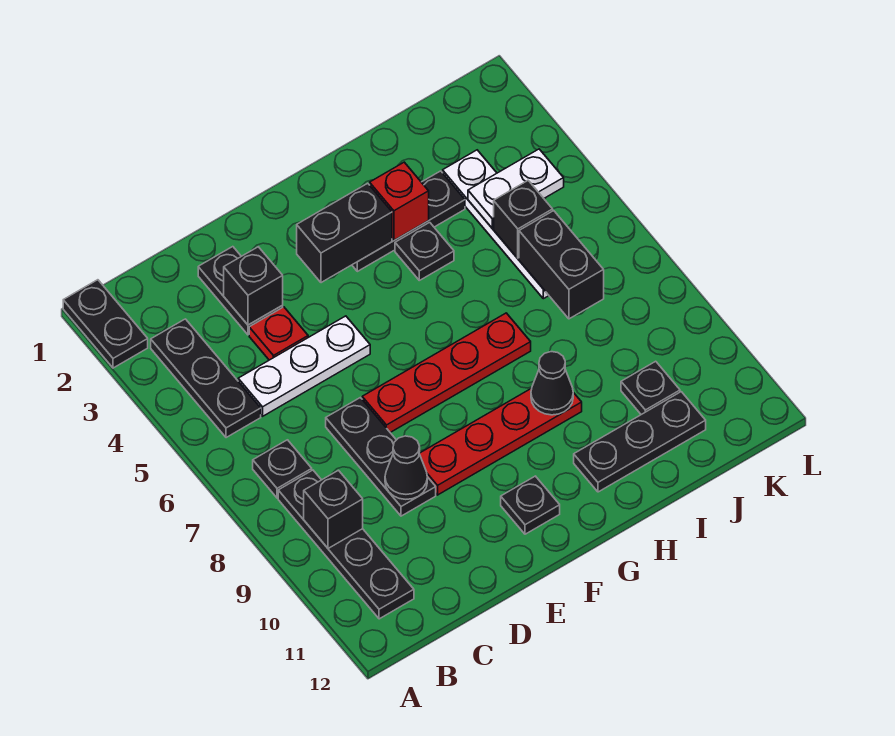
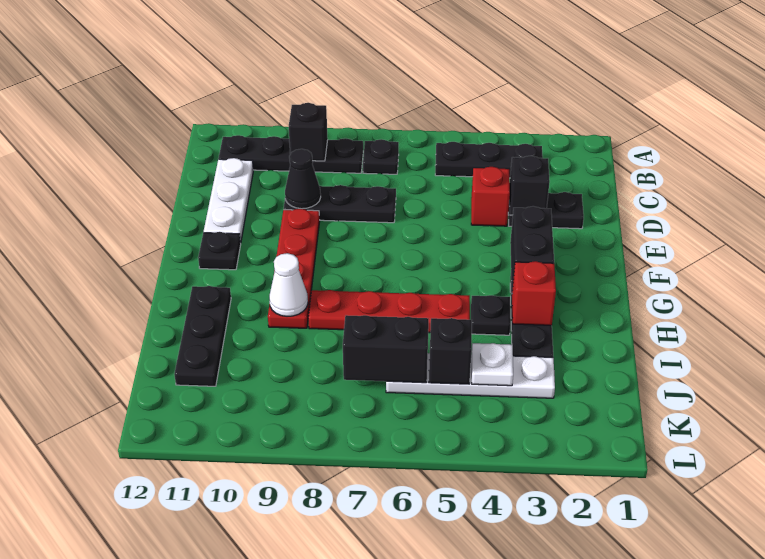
black plate A1:A2 level 1 -> none
white plate C5:E5 level 1 -> white plate C11:E11 level 1
red plate D4 level 1 -> red brick D4 level 1
red plate E7:H7 level 1 -> red plate H5:H8 level 1
black cone H9 level 2 -> white cone H9 level 2
white plate J4:K4 level 2 -> white plate J4 level 2
black plate J10 level 1 -> none

